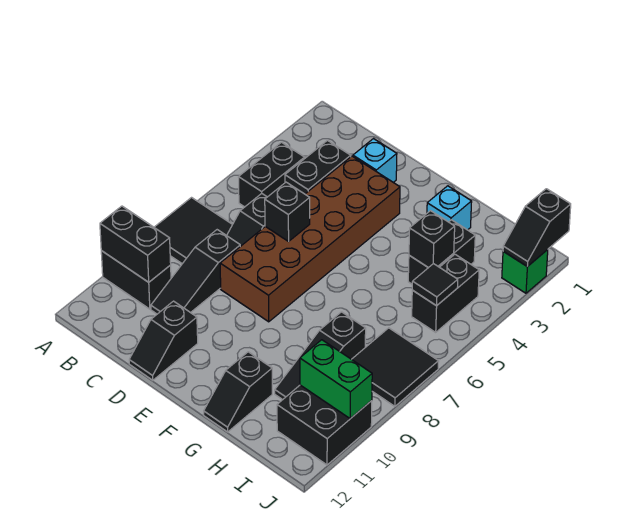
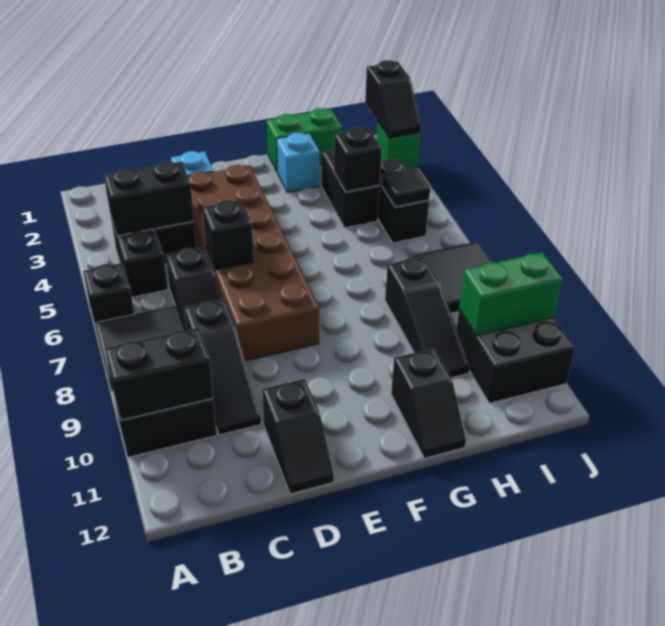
none -> black brick A6 level 1
none -> black brick B4:C4 level 2
none -> green brick G1:H1 level 1

